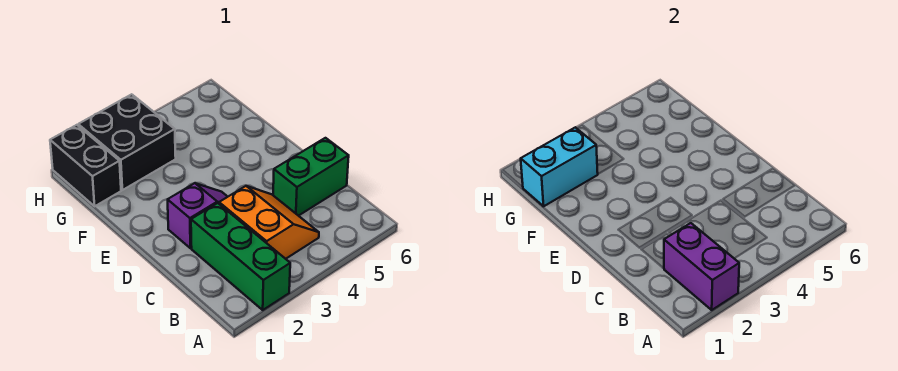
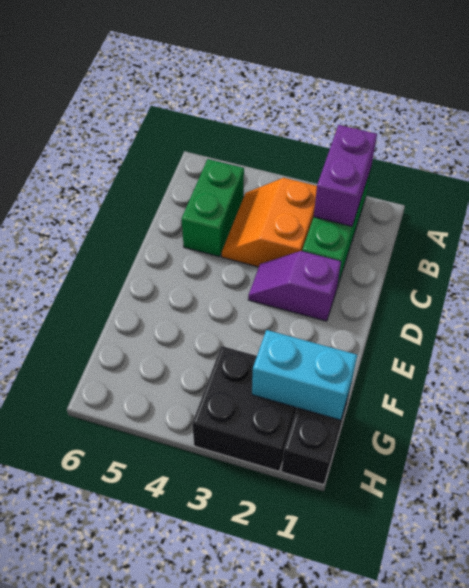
green brick C5:C6 level 1 -> green brick B5:C5 level 1

